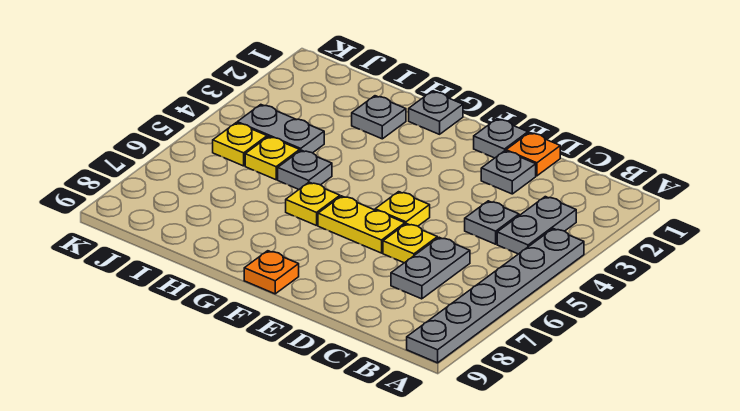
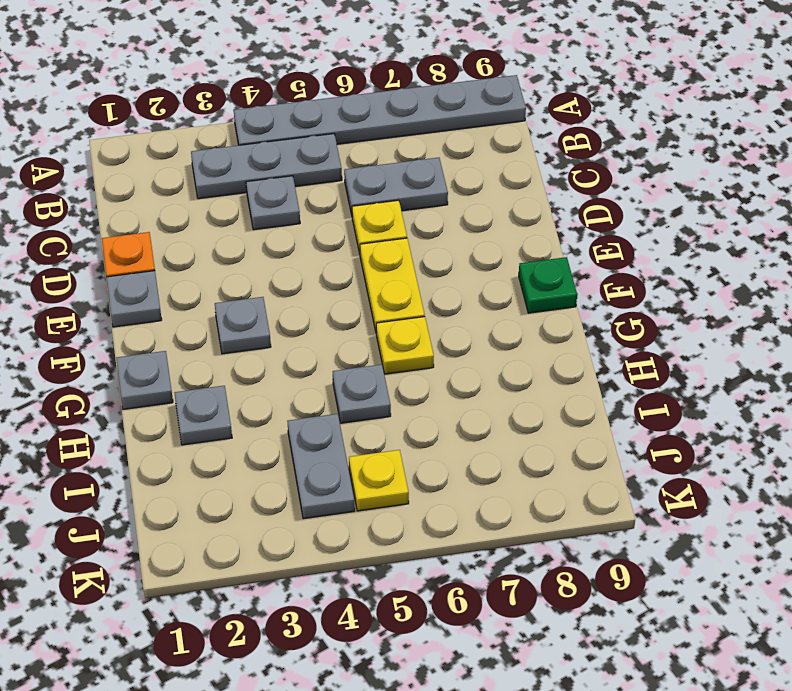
grey plate B3:B4 level 1 -> grey plate B3:B5 level 1
grey plate D2 level 1 -> grey plate F3 level 1
yellow plate E5 level 1 -> none
orange plate F9 level 1 -> green plate F9 level 1
yellow plate I5 level 1 -> none

